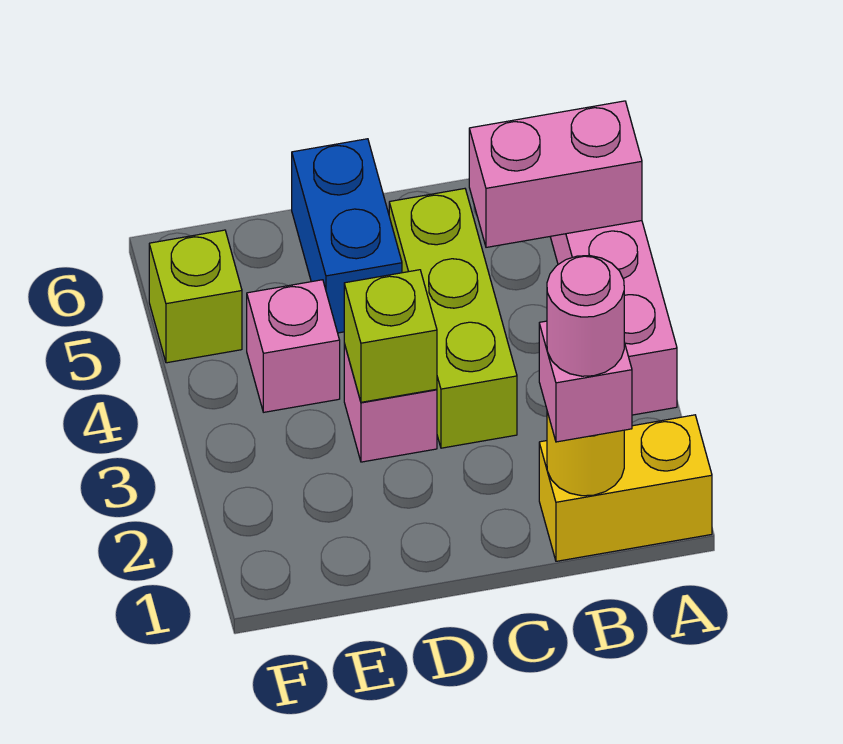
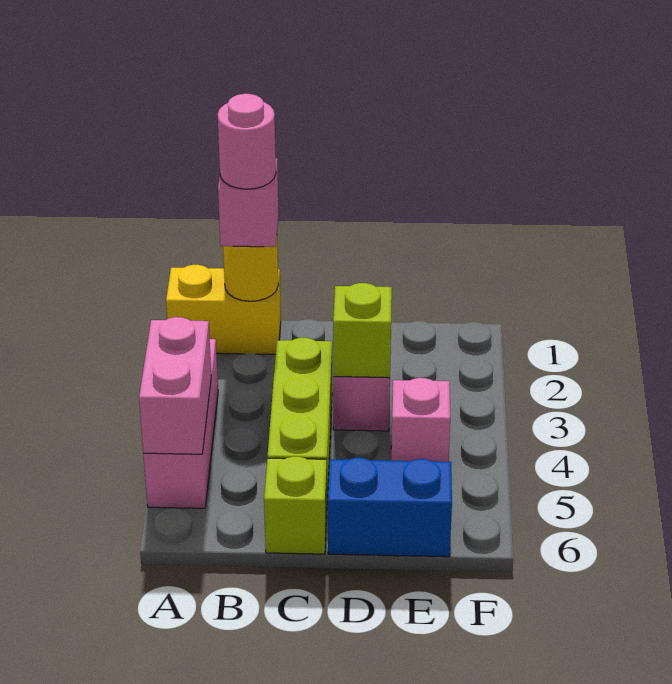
pink brick A5:B5 level 2 -> pink brick A4:A5 level 2
blue brick D5:D6 level 1 -> blue brick D6:E6 level 1
lime brick F5 level 1 -> lime brick C6 level 1

